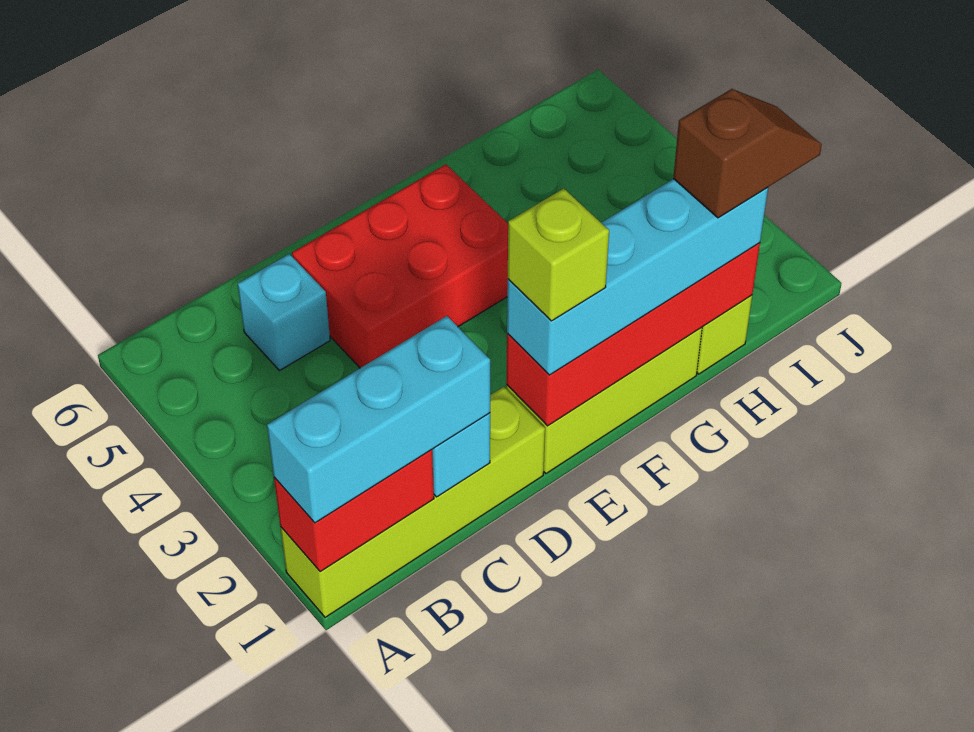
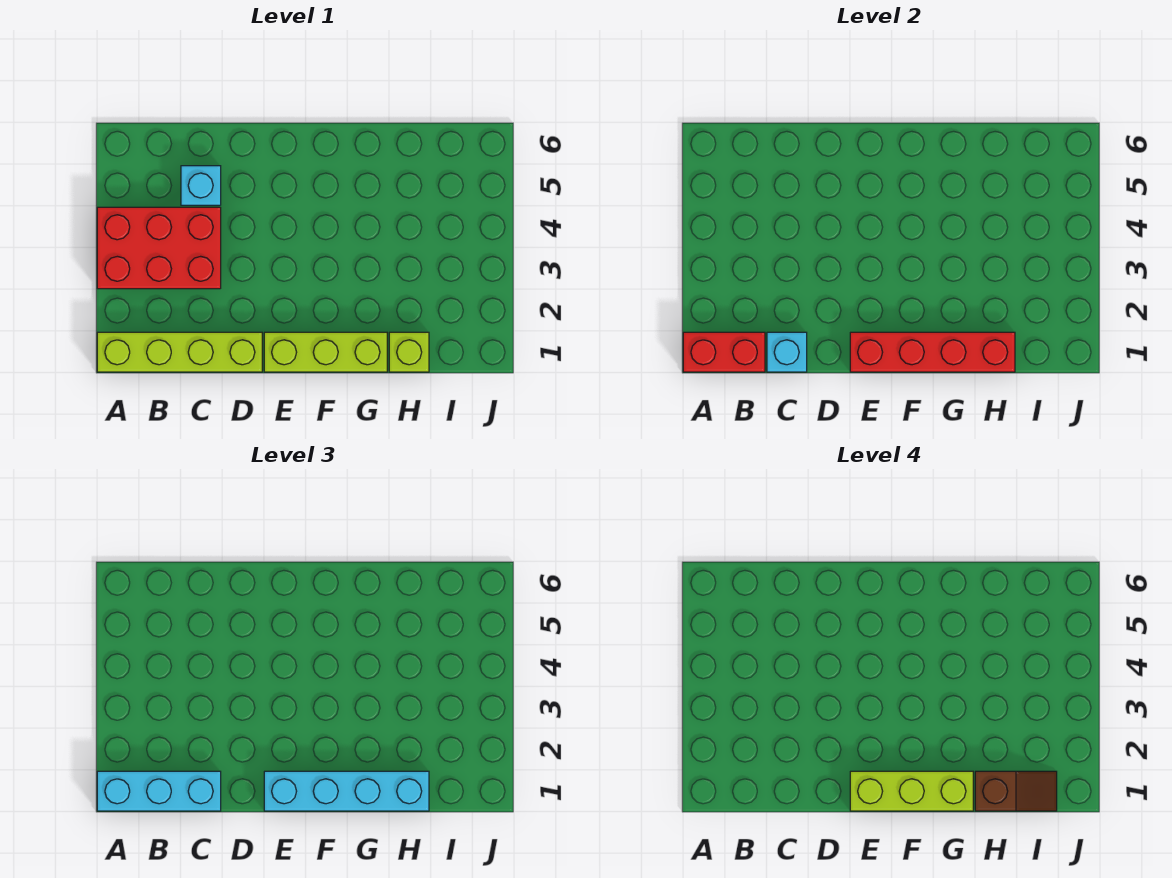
red brick D4:F5 level 1 -> red brick A3:C4 level 1
lime brick E1 level 4 -> lime brick E1:G1 level 4

